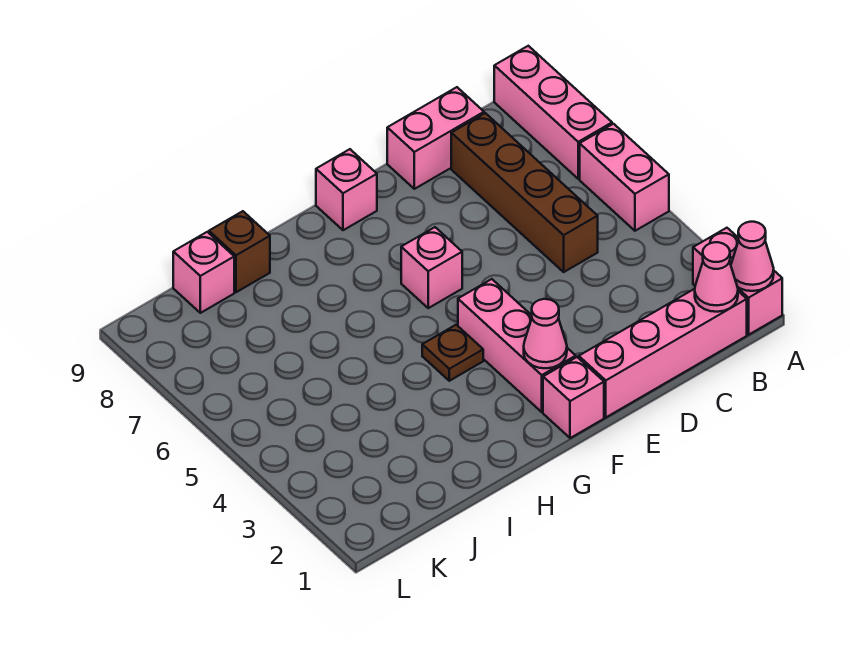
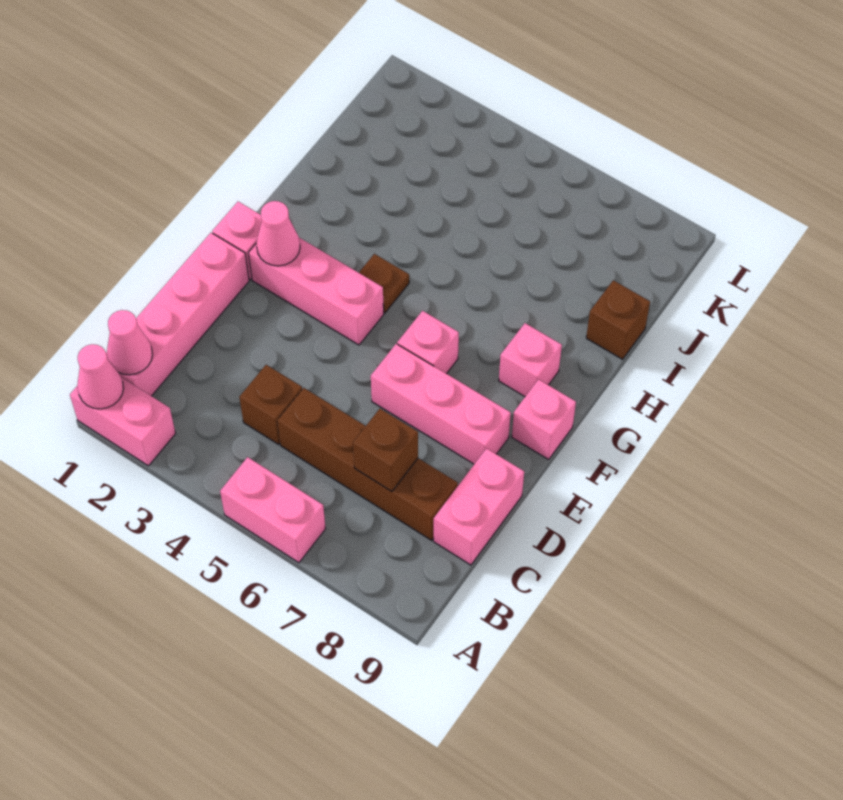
pink brick A7:A9 level 1 -> pink brick E6:E8 level 1
none -> brown brick C4 level 1
none -> brown brick C7 level 2
pink brick J9 level 1 -> pink brick G8 level 1

